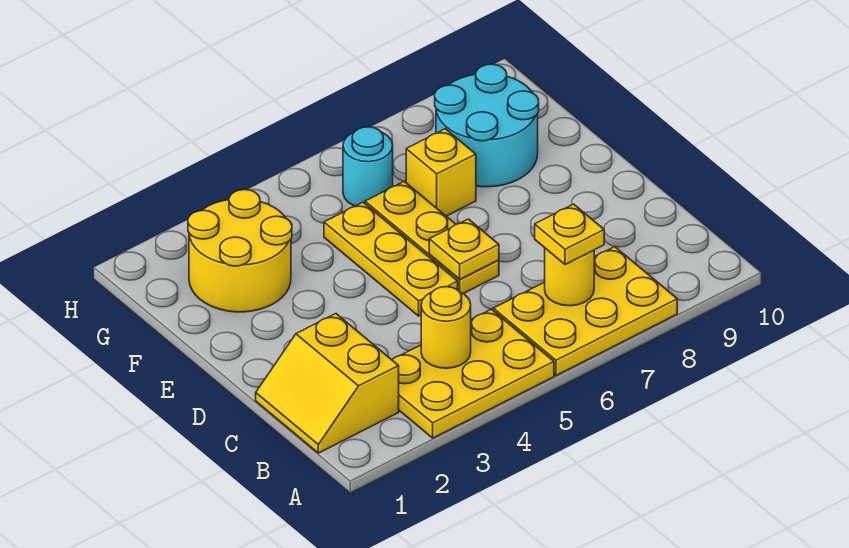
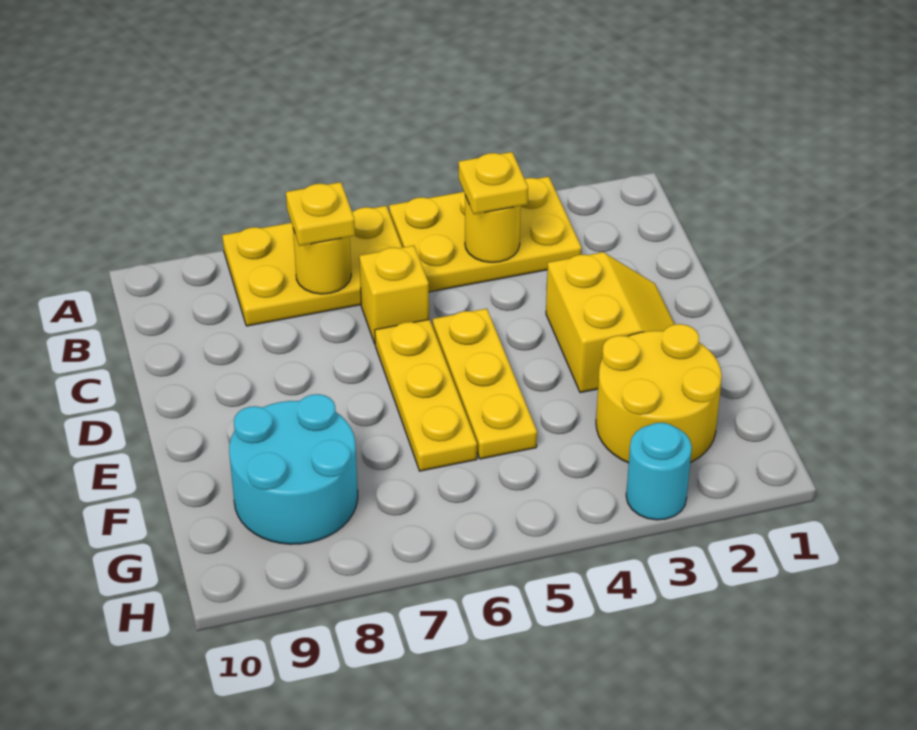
yellow slope B1:C2 level 1 top 2 -> yellow slope D2:E3 level 1 top 3
yellow plate D6 level 2 -> yellow plate B4 level 3
yellow brick F7 level 1 -> yellow brick C6 level 1
cyan round brick G6 level 1 -> cyan round brick H3 level 1

